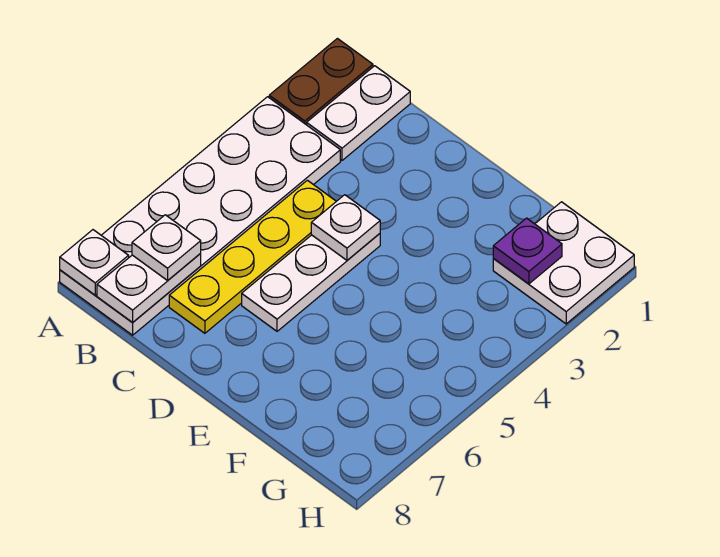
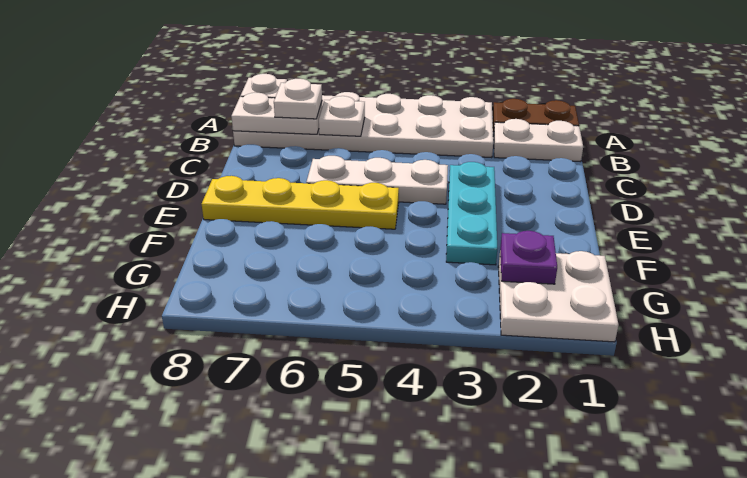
yellow plate C4:C7 level 1 -> yellow plate E5:E8 level 1
none -> cyan plate D3:F3 level 1
white plate D4 level 2 -> white plate B6 level 2

